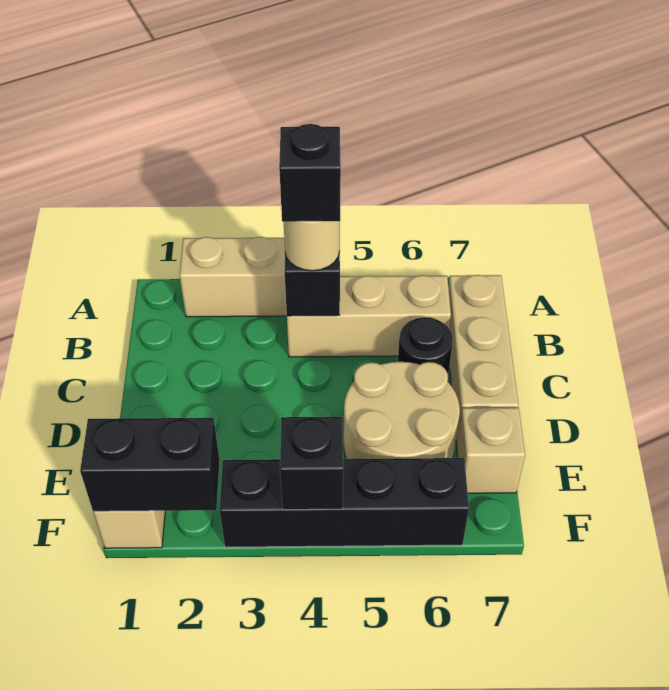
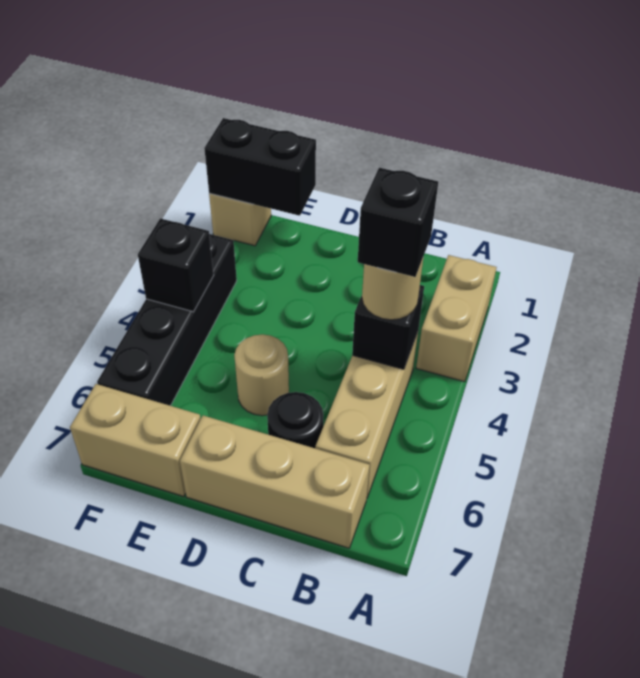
tan round brick D5:E6 level 1 -> tan round brick D5 level 1
tan brick E7 level 1 -> tan brick E7:F7 level 1
black brick F1:F2 level 2 -> black brick E1:F1 level 2

